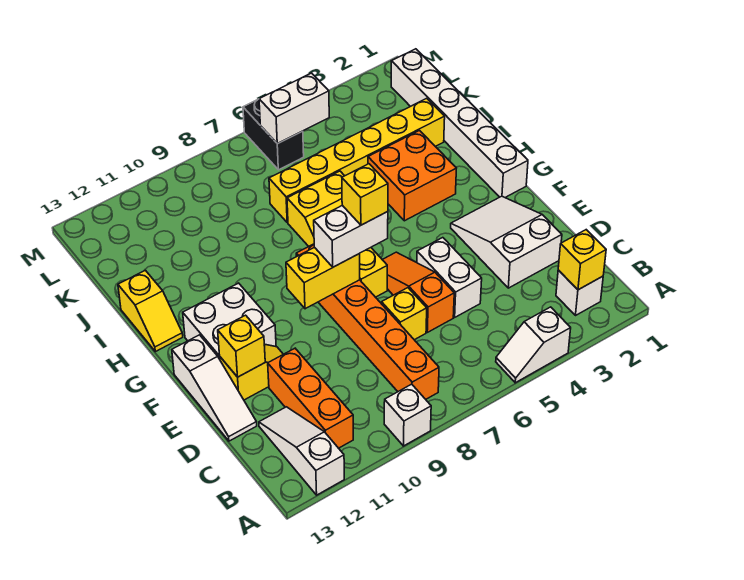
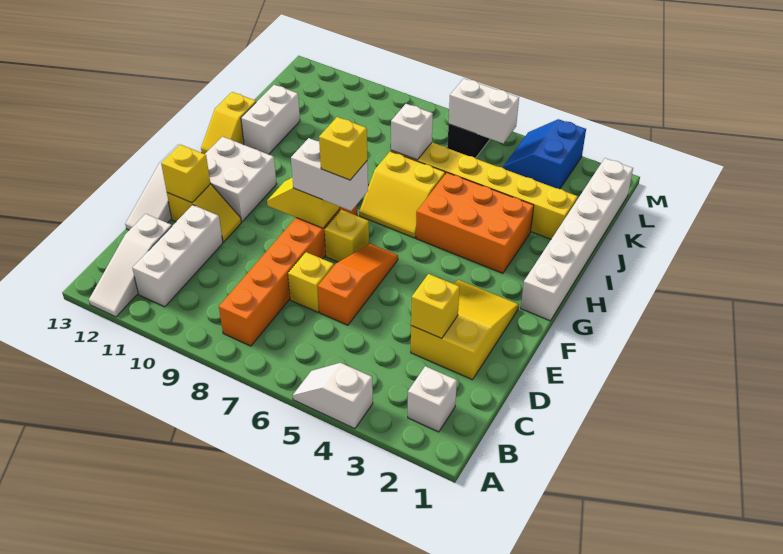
white brick A9 level 1 -> white brick J7 level 2
white slope A12:C12 level 1 top A -> white slope A12:C12 level 1 top C
yellow brick B2 level 2 -> yellow brick D3 level 2
orange brick B11:D11 level 1 -> white brick B11:D11 level 1
white slope D2:F3 level 1 top D -> yellow slope D2:F3 level 1 top D
white brick D5:E5 level 1 -> white brick I12:J12 level 1
yellow brick F8:F9 level 2 -> yellow slope F8:F9 level 2 top 8
orange brick H3:I4 level 1 -> orange brick H3:I5 level 1
none -> blue slope L3:M4 level 1 top 3

